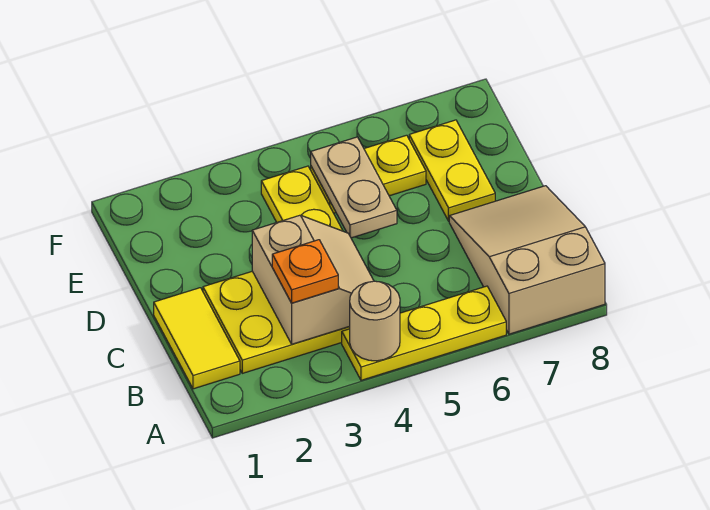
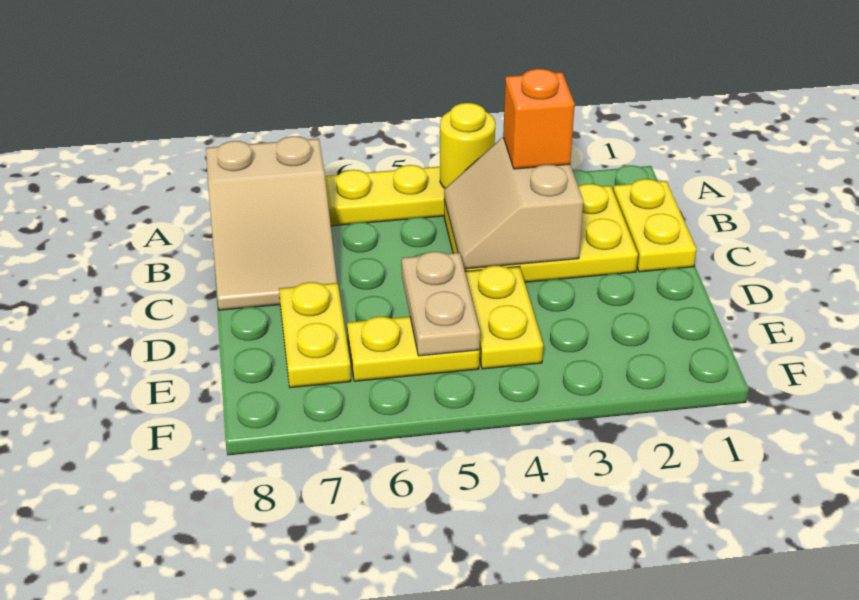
tan round brick A4 level 2 -> yellow round brick A4 level 2
yellow tile B1:C1 level 1 -> yellow plate B1:C1 level 1
orange plate B3 level 3 -> orange brick B3 level 3

